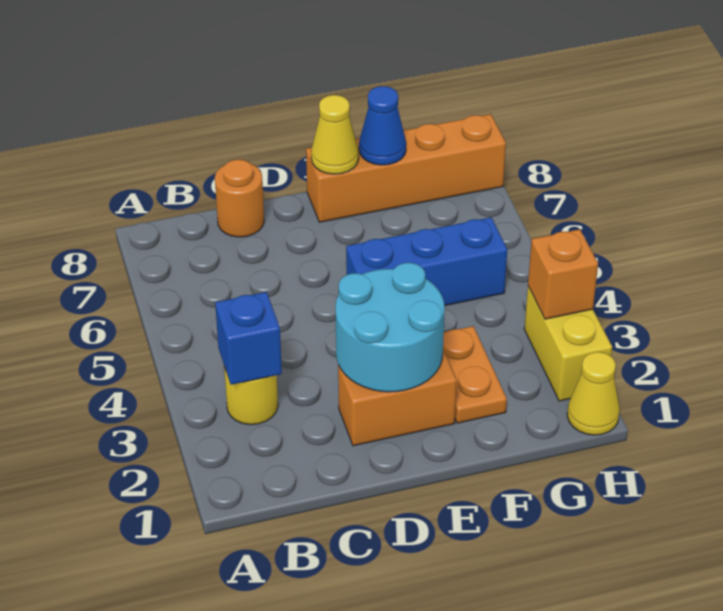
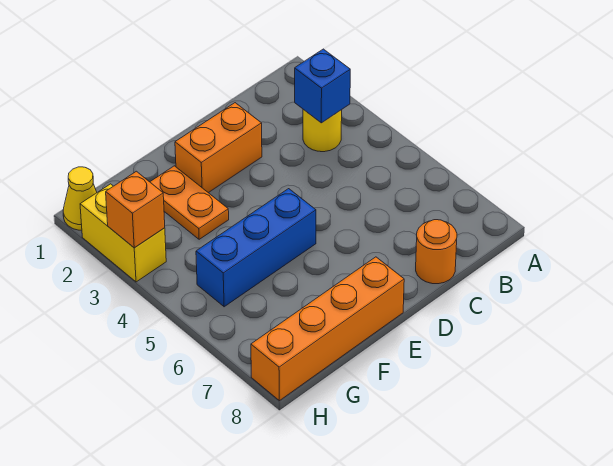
cyan round brick D2:E3 level 2 -> none
yellow cone E8 level 2 -> none
blue cone F8 level 2 -> none

